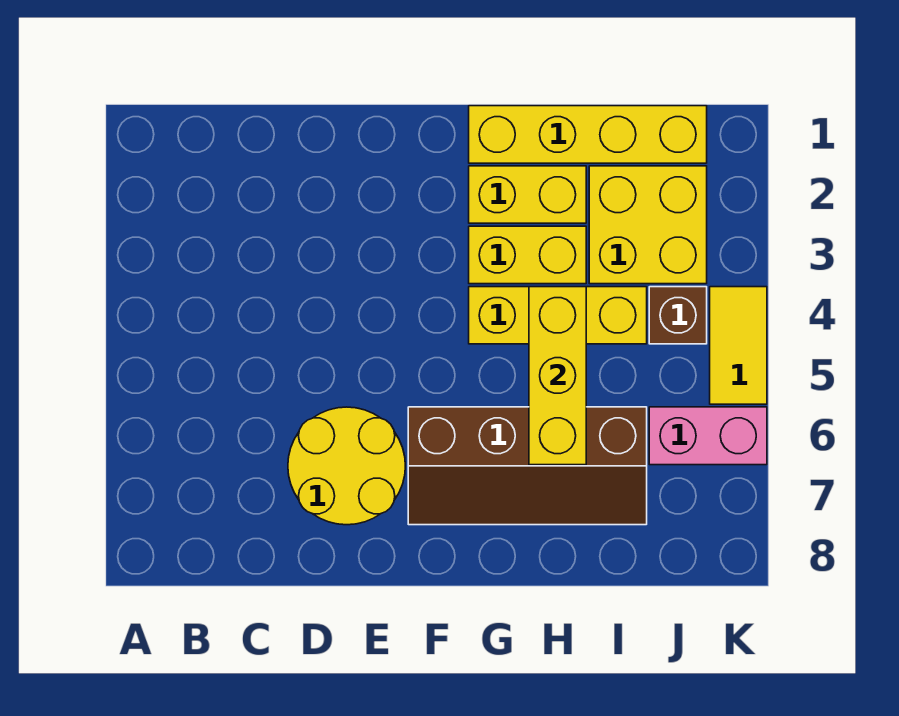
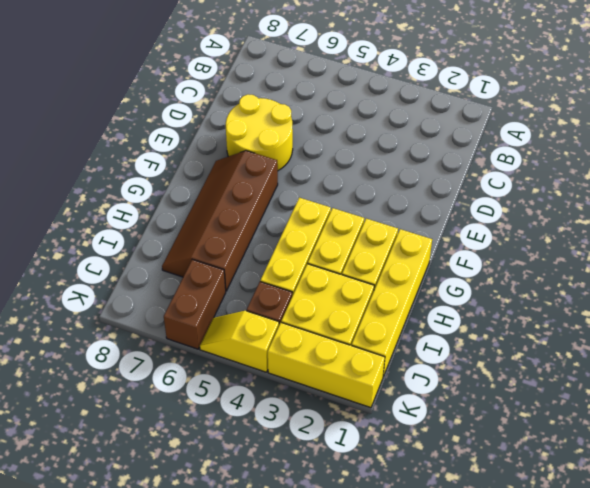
yellow brick H4:H6 level 2 -> yellow brick K1:K3 level 1
pink brick J6:K6 level 1 -> brown brick J6:K6 level 1
yellow tile K4:K5 level 1 -> yellow slope K4:K5 level 1 top 4

